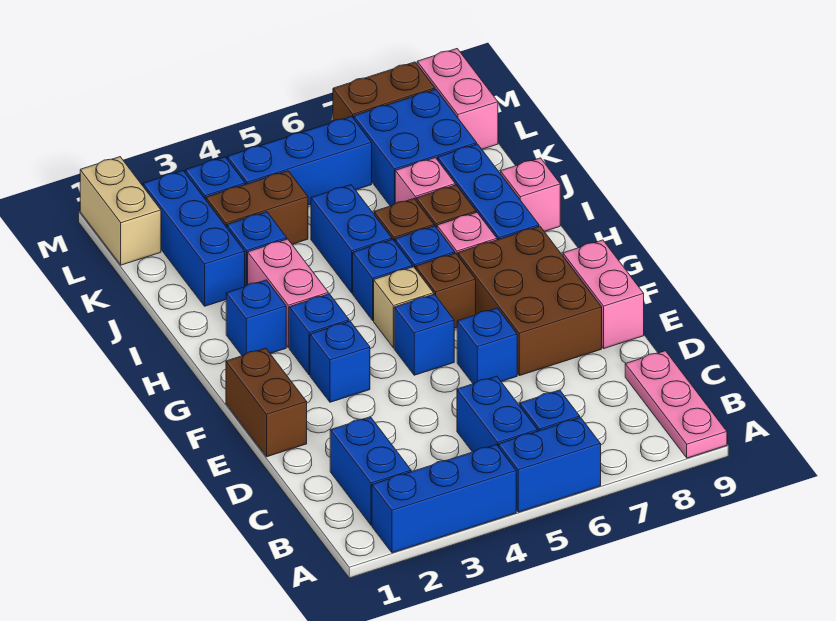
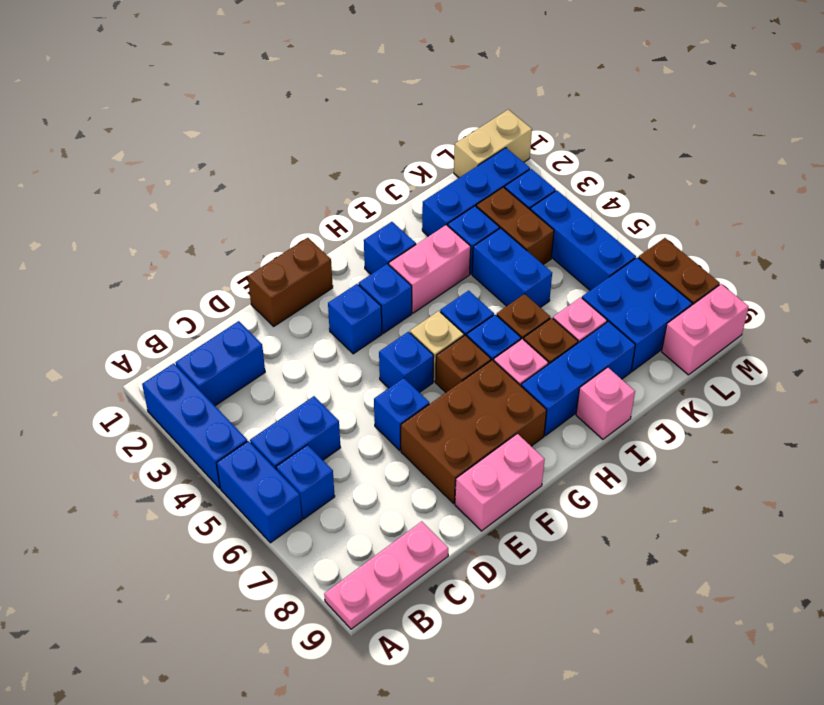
blue brick I5:J5 level 1 -> blue brick J4:J5 level 1

